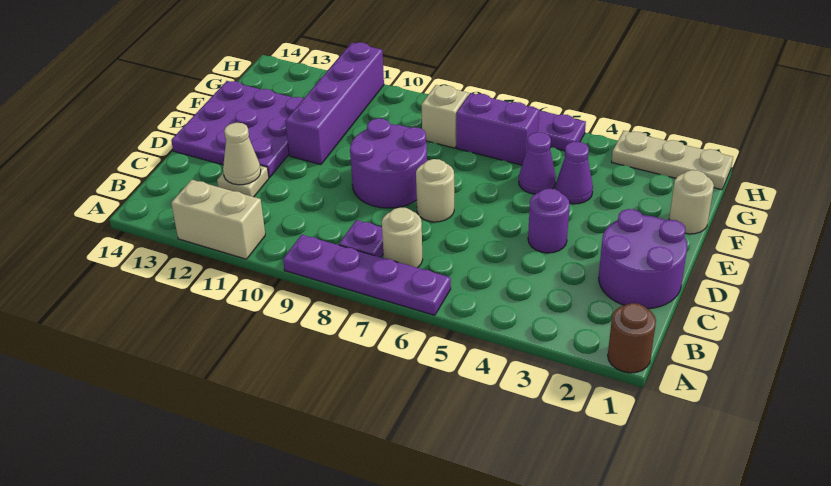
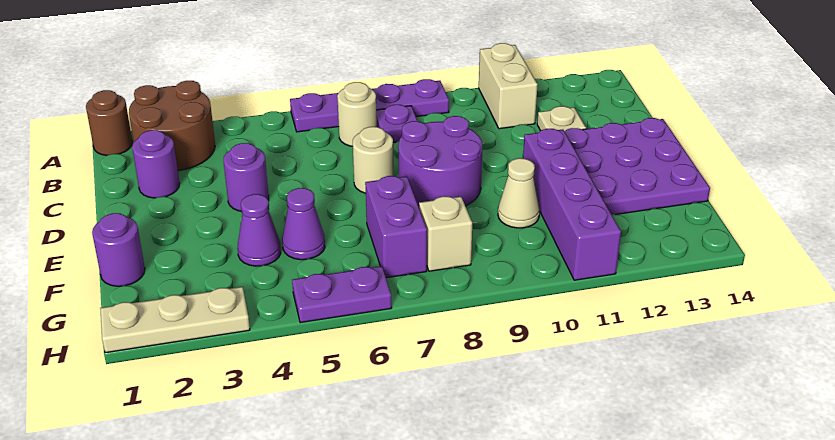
none -> brown round brick A2:B3 level 1
tan brick A11:A12 level 1 -> tan brick A11:B11 level 1
purple round brick C1:D2 level 1 -> purple round brick C2 level 1
tan cone C12 level 2 -> tan cone F10 level 1
tan round brick F1 level 1 -> purple round brick F1 level 1
purple brick G6:G7 level 1 -> purple brick F7:G7 level 1

